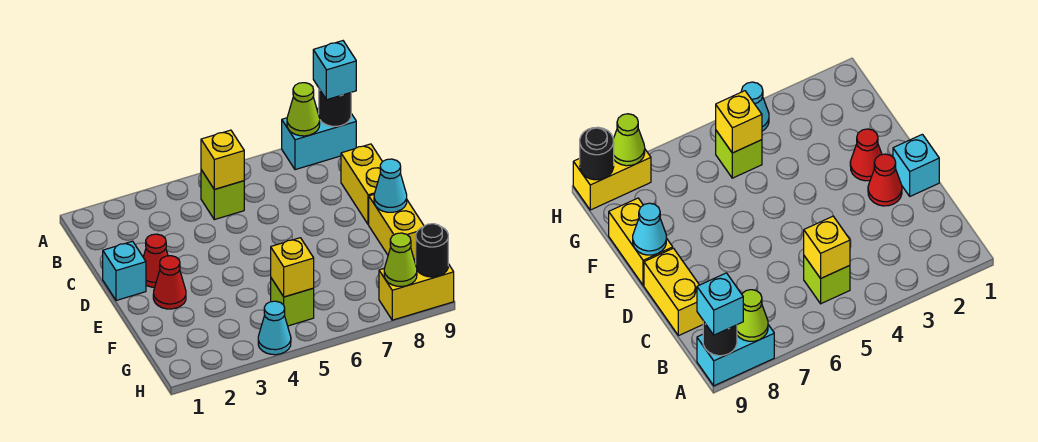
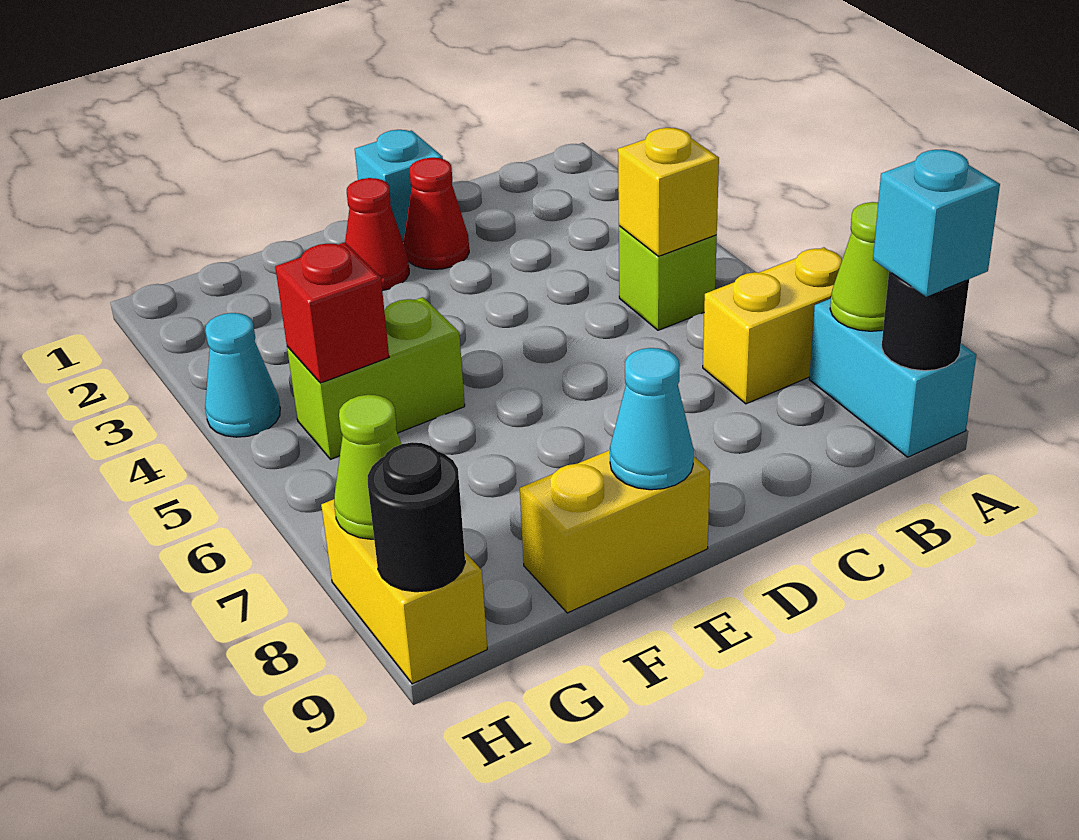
yellow brick C9:D9 level 1 -> yellow brick A7:B7 level 1
lime brick G5 level 1 -> lime brick F5:G5 level 1
yellow brick G5 level 2 -> red brick G5 level 2

